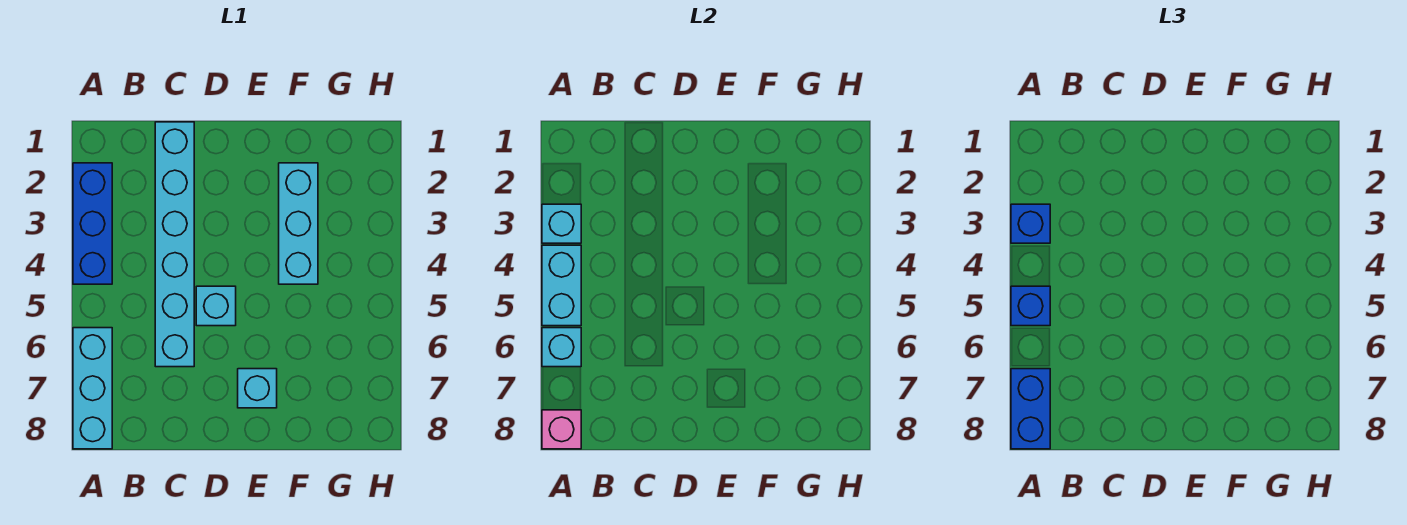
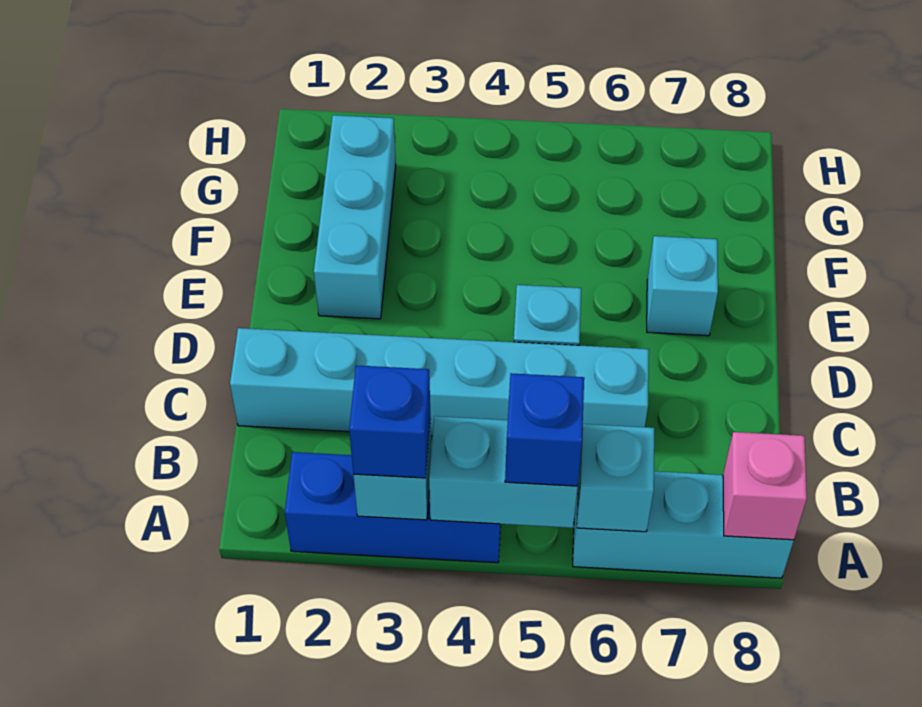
blue brick A7:A8 level 3 -> none
cyan brick F2:F4 level 1 -> cyan brick E2:G2 level 1

